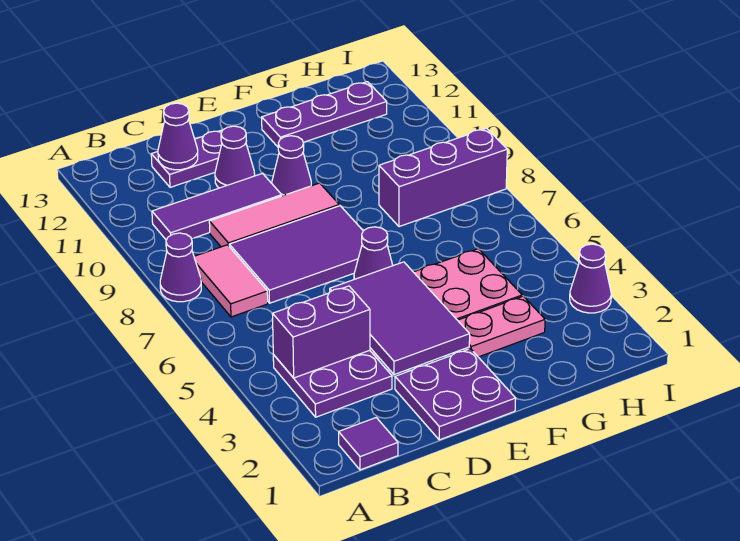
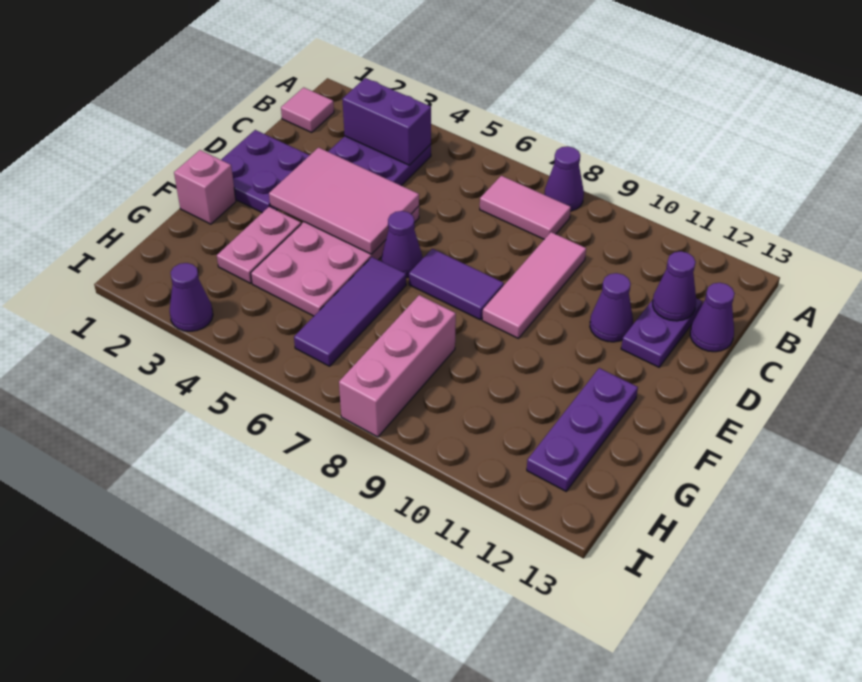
purple tile B1 level 1 -> pink tile B1 level 1
purple brick B4:C4 level 2 -> purple brick B3:B4 level 2
purple tile B10:D10 level 1 -> purple tile F6:H6 level 1
purple tile C7:E8 level 1 -> purple tile E7:E8 level 1
purple tile D3:E5 level 2 -> pink tile D3:E5 level 2
purple cone E10 level 1 -> purple cone C13 level 1
none -> pink brick F1 level 1
purple brick G8:I8 level 1 -> pink brick G8:I8 level 1

